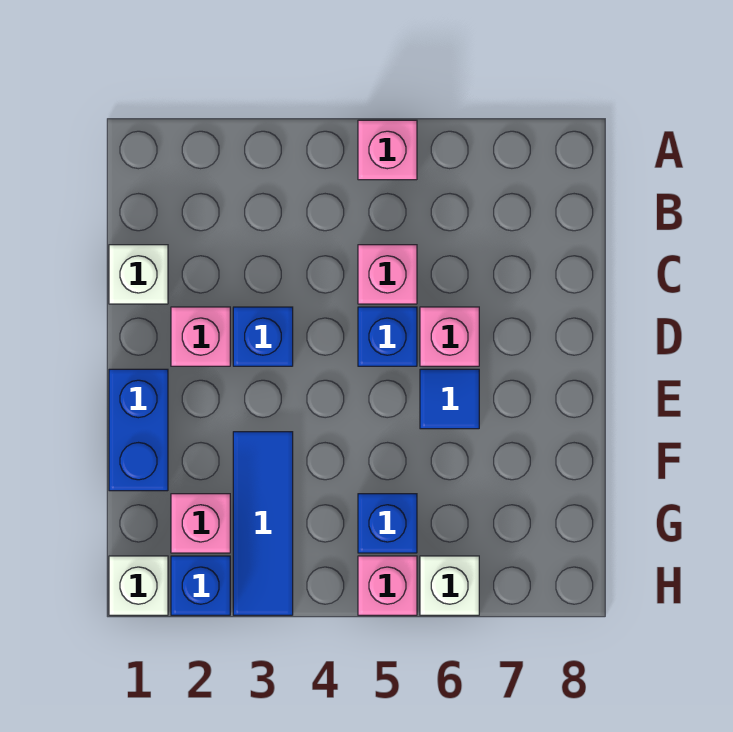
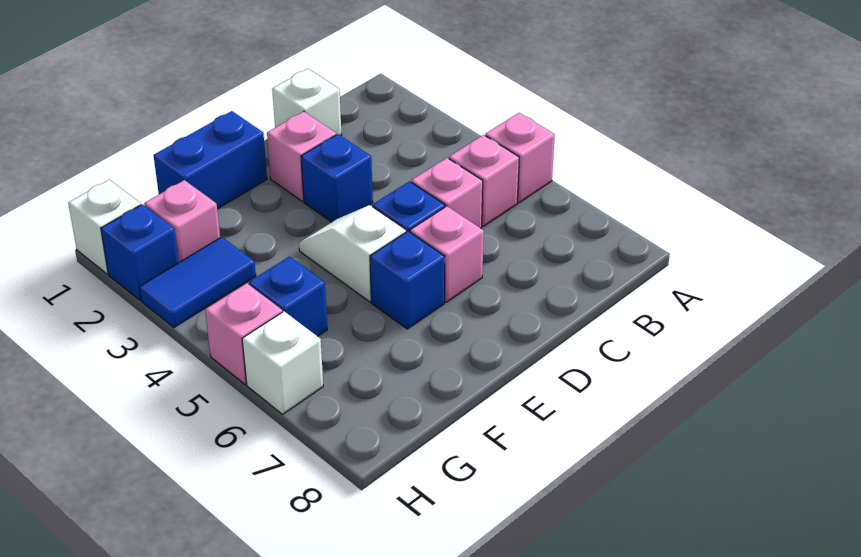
none -> pink brick B5 level 1
none -> white slope E4:E5 level 1 top 5
blue tile E6 level 1 -> blue brick E6 level 1
blue tile F3:H3 level 1 -> blue tile G3:H3 level 1

